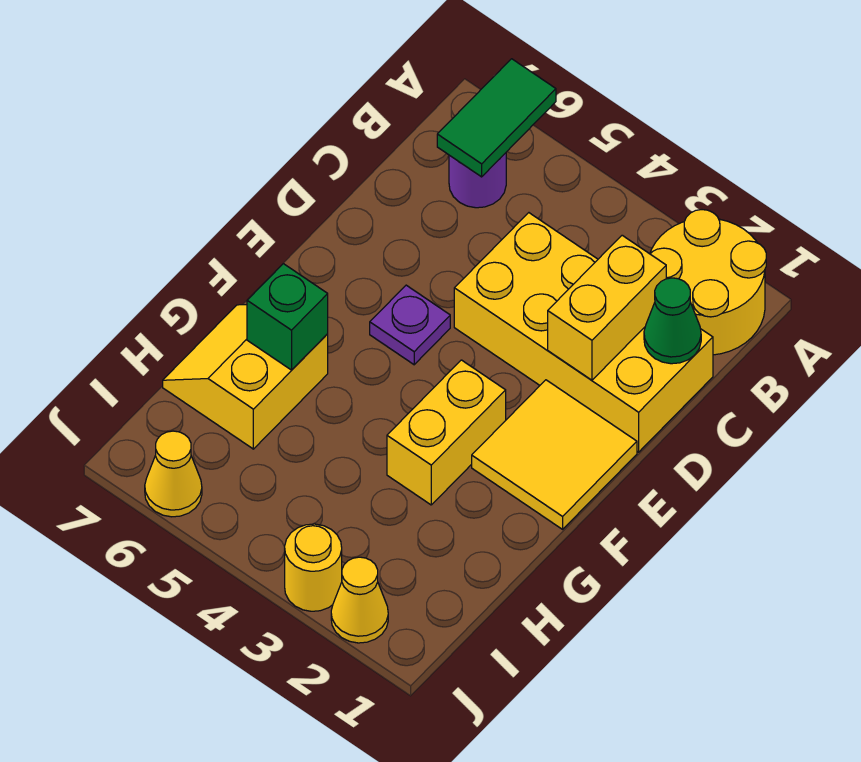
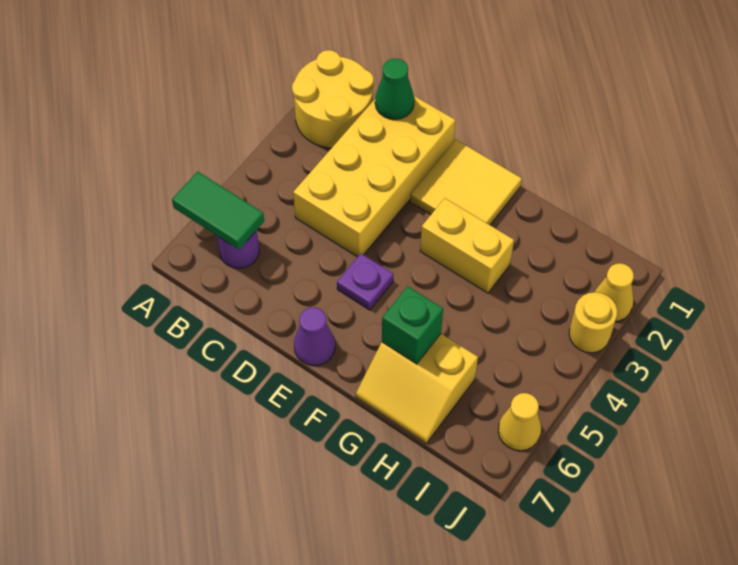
yellow brick C2:D2 level 2 -> none
none -> purple cone E7 level 1

